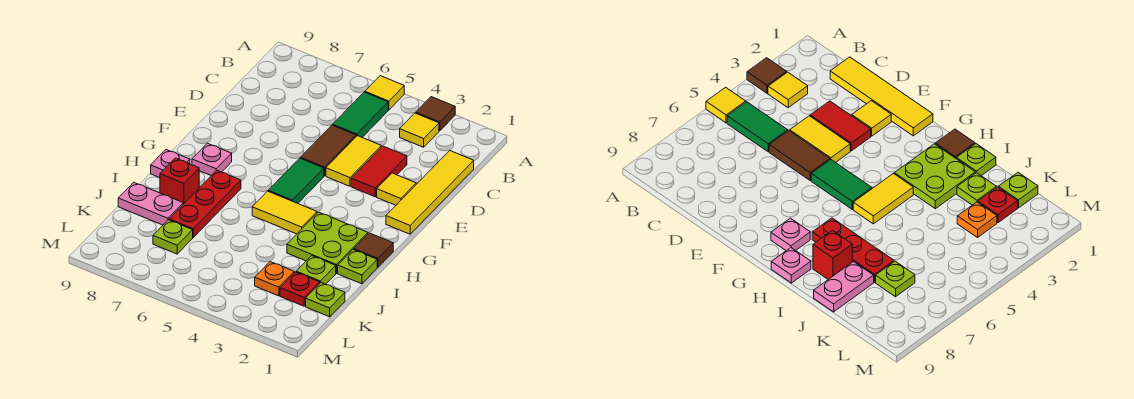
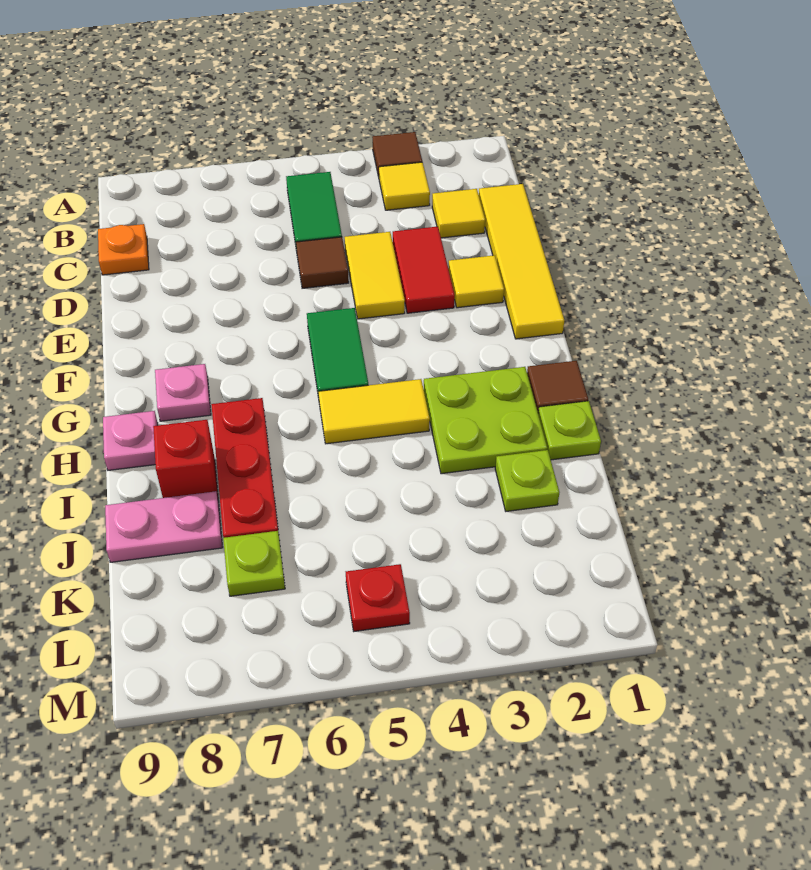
yellow tile A5 level 1 -> yellow tile C2 level 1
brown tile D5:E5 level 1 -> brown tile D5 level 1
lime plate K1 level 1 -> none
red plate K2 level 1 -> red plate L5 level 1
orange plate K3 level 1 -> orange plate C9 level 1

